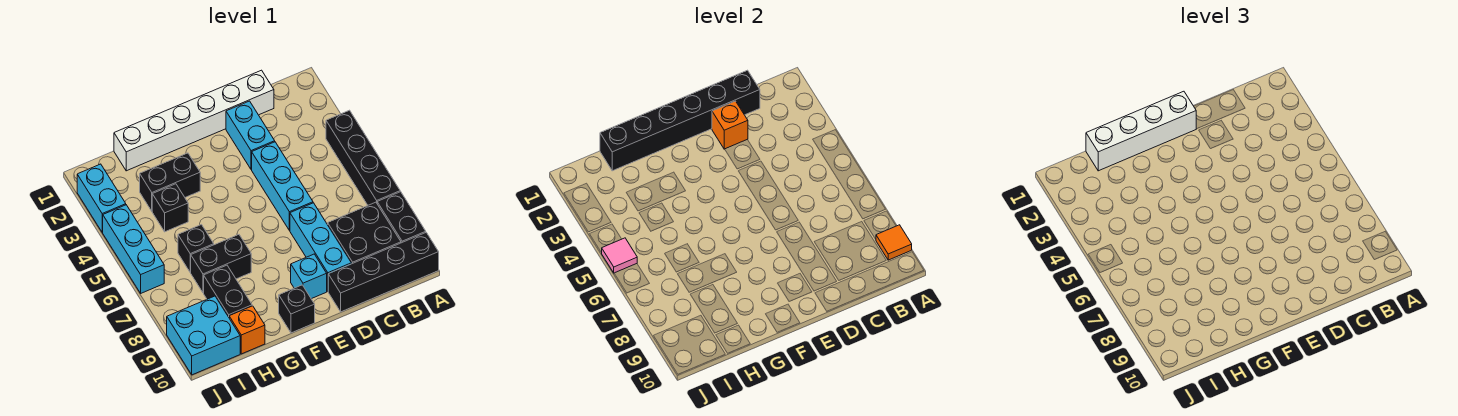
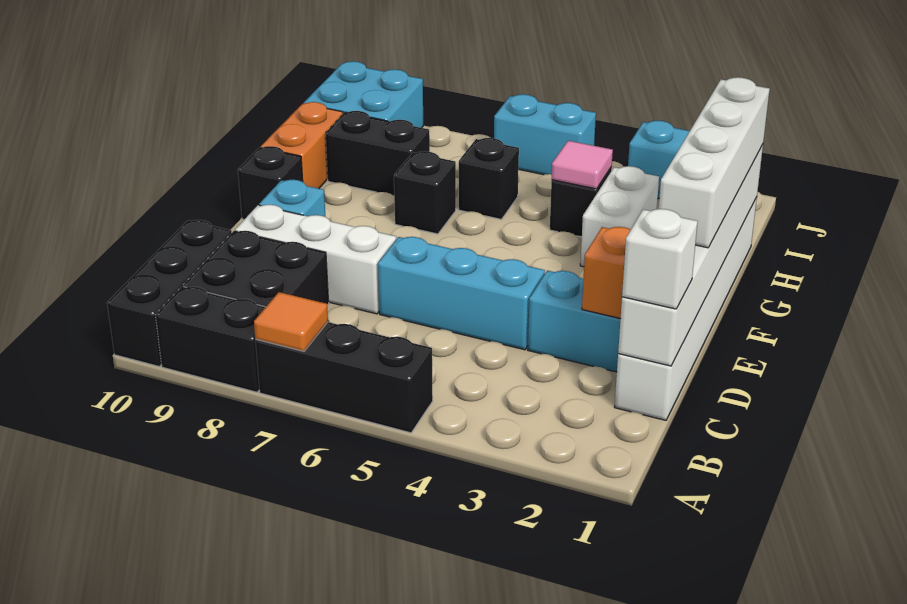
black brick A4:A7 level 1 -> black brick A5:A7 level 1
orange tile A9 level 2 -> orange tile A7 level 2
black brick A10:D10 level 1 -> black brick A10:C10 level 1
black brick C1:H1 level 2 -> white brick C1:H1 level 2
none -> white brick C1 level 3
cyan brick D7:D9 level 1 -> white brick D7:D9 level 1
black brick G3:H3 level 1 -> white brick G3:H3 level 1
black brick G7:H7 level 1 -> black brick G7 level 1
orange brick H10 level 1 -> orange brick G10:H10 level 1
cyan brick J4:J6 level 1 -> cyan brick J5:J6 level 1
pink tile J5 level 2 -> pink tile H4 level 2

